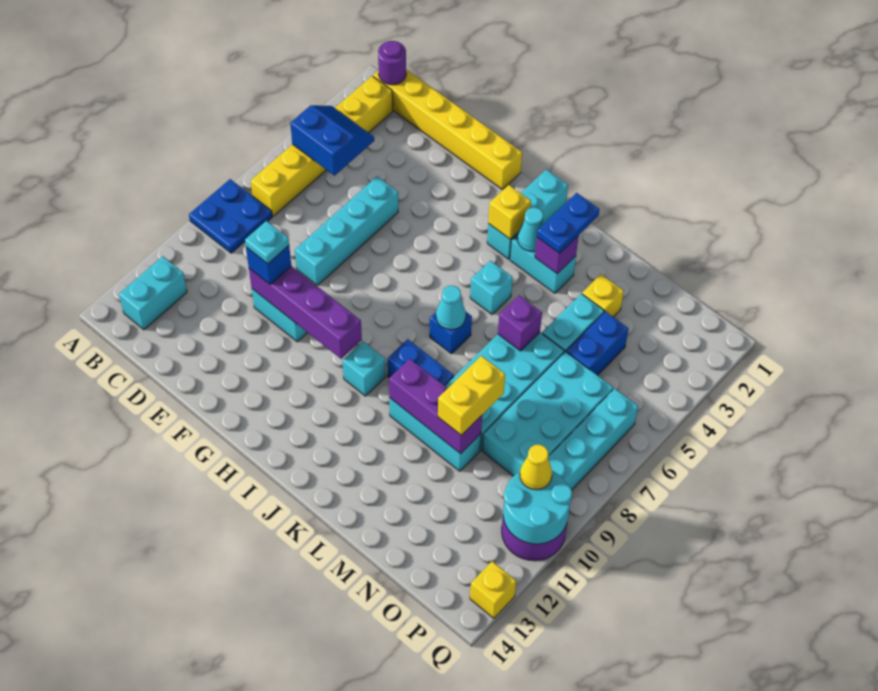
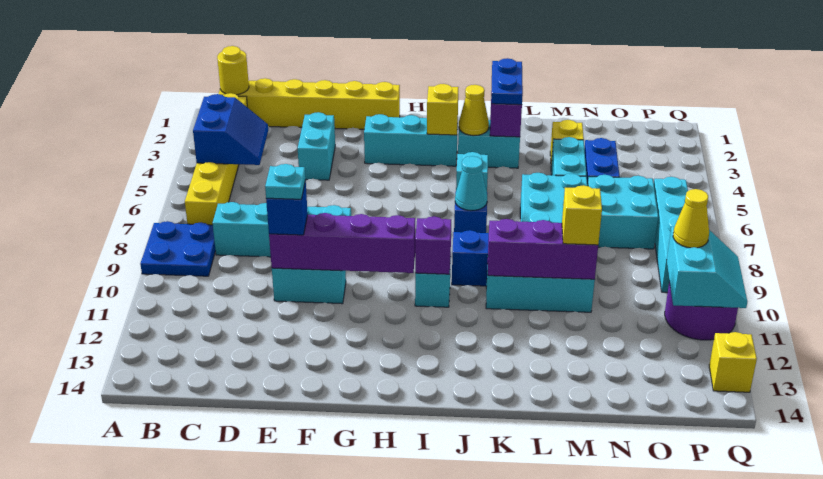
purple round brick B1 level 2 -> yellow round brick B1 level 2
blue slope B4:C5 level 2 top 5 -> blue slope B4:C5 level 2 top B
cyan brick B12:B13 level 1 -> cyan brick E3:E4 level 1
cyan brick E5:E8 level 1 -> cyan brick C8:F8 level 1
cyan brick I1:I3 level 1 -> cyan brick G3:I3 level 1
cyan cone J3 level 2 -> yellow cone J3 level 2
purple brick L6 level 2 -> purple brick I10 level 2
yellow brick M9:M10 level 3 -> yellow brick M10 level 3
cyan brick N6:O9 level 1 -> cyan brick N6:O7 level 1
cyan round brick P10:Q11 level 2 -> cyan slope P10:Q11 level 2 top P

